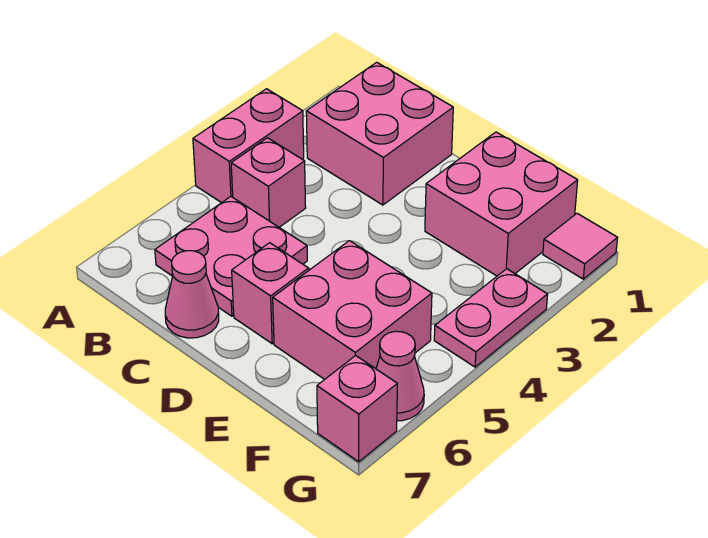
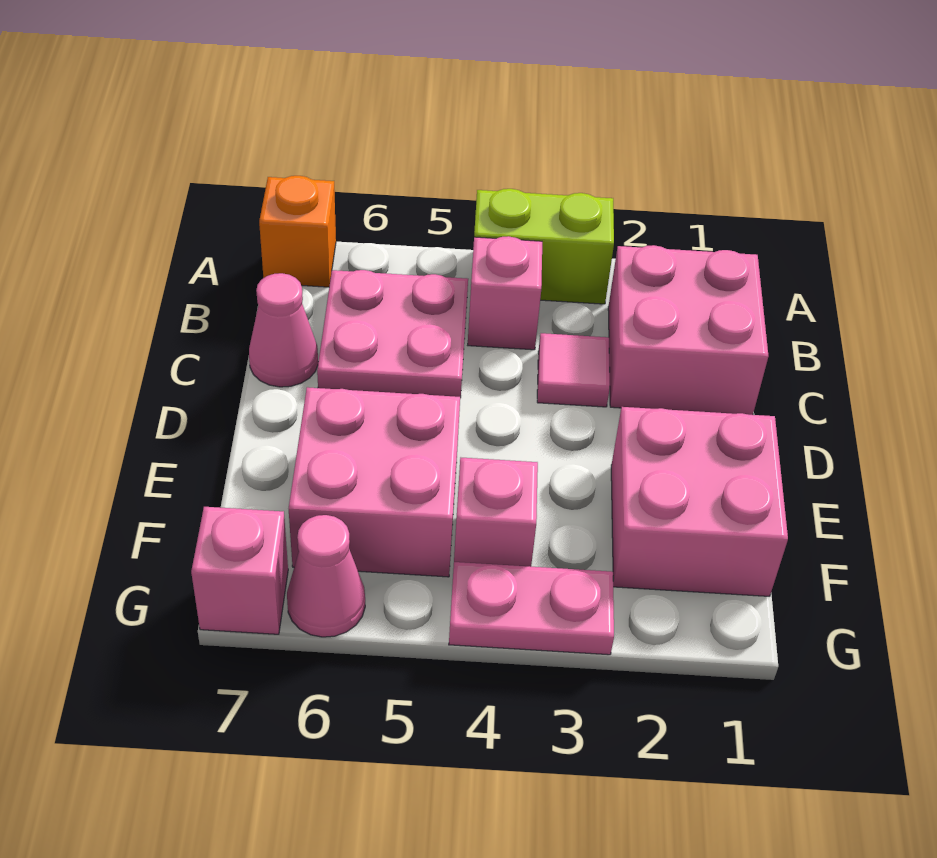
pink brick A3:A4 level 1 -> lime brick A3:A4 level 1
none -> orange brick A7 level 1
pink brick D6 level 1 -> pink brick F4 level 1
pink tile G1 level 1 -> pink tile C3 level 1

